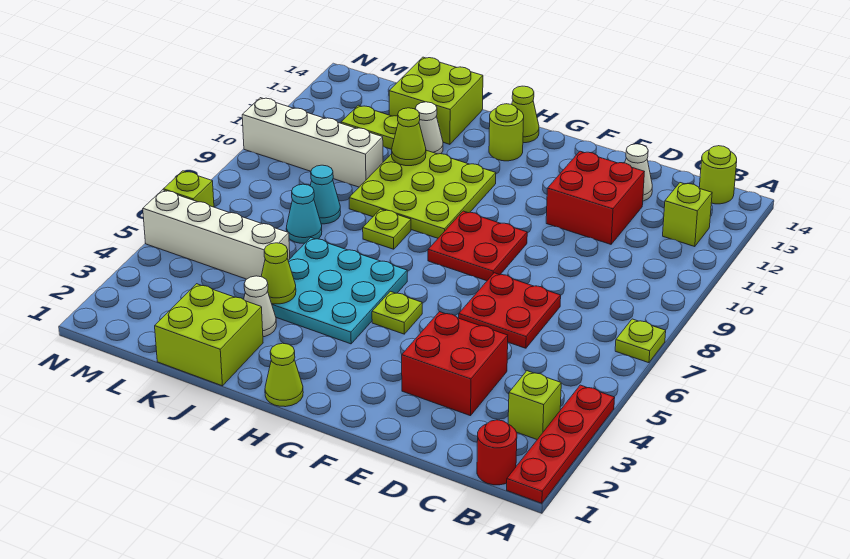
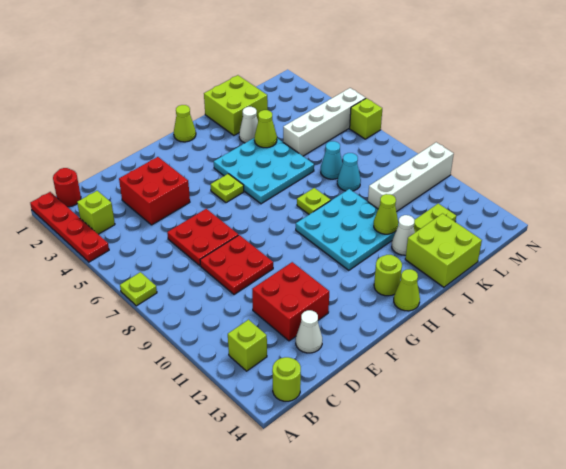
red plate F8:G9 level 1 -> red plate D8:E9 level 1
lime plate H9:J11 level 1 -> cyan plate H9:J11 level 1

